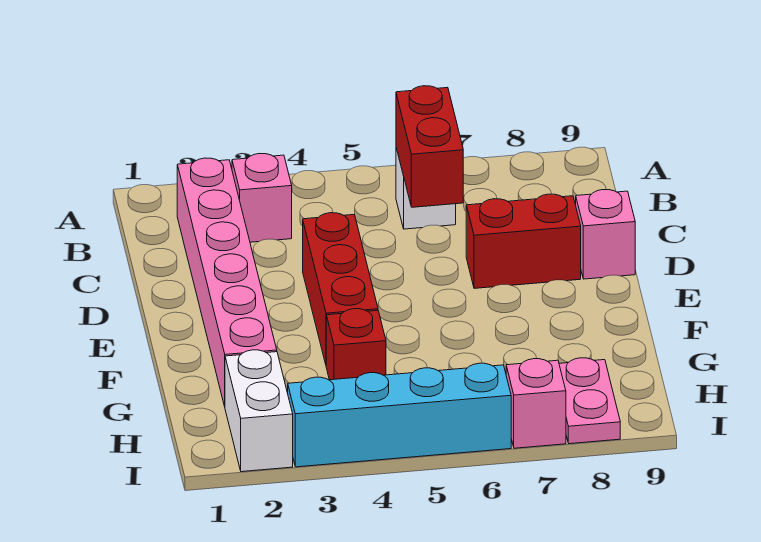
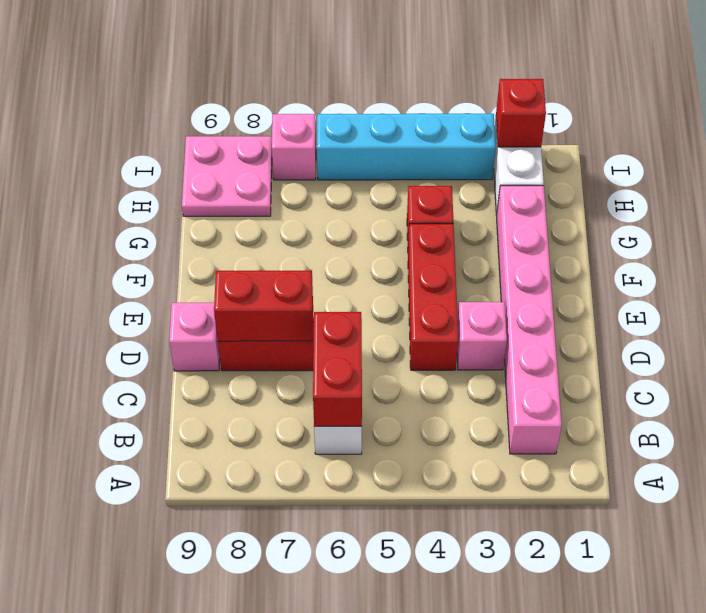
pink brick B3 level 1 -> pink brick D3 level 1
none -> red brick D7:D8 level 2
pink plate H8:I8 level 1 -> pink plate H8:I9 level 1
none -> red brick I2 level 2

